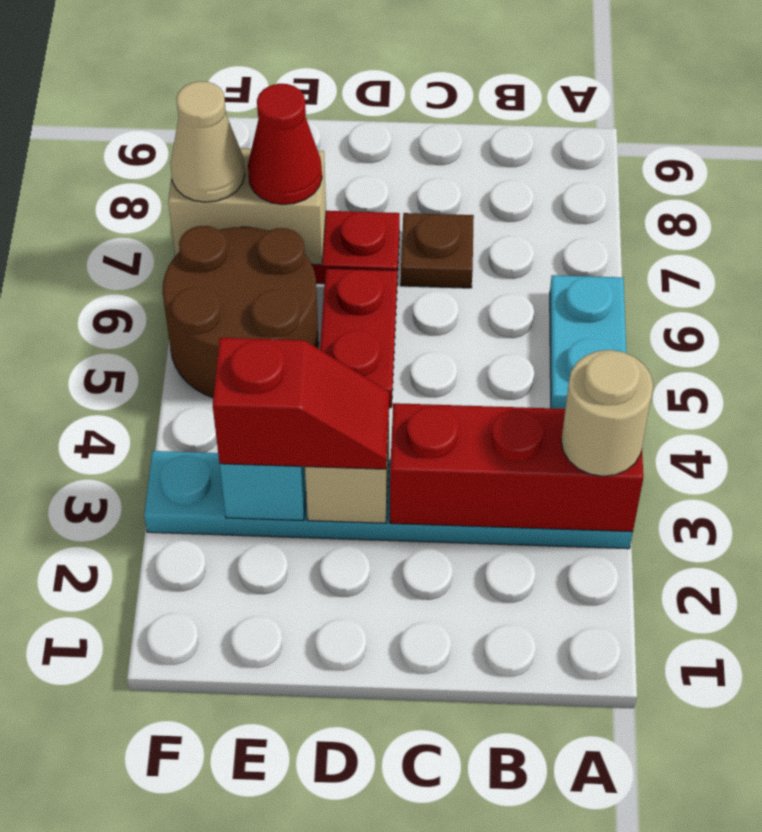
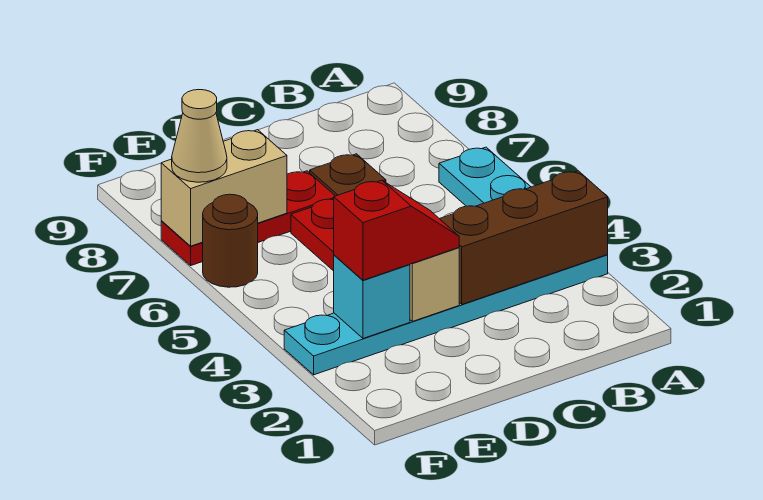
red brick A3:C3 level 2 -> brown brick A3:C3 level 2
tan round brick A3 level 3 -> none
brown round brick E5:F6 level 1 -> brown round brick F6 level 1
red cone E7 level 3 -> none

